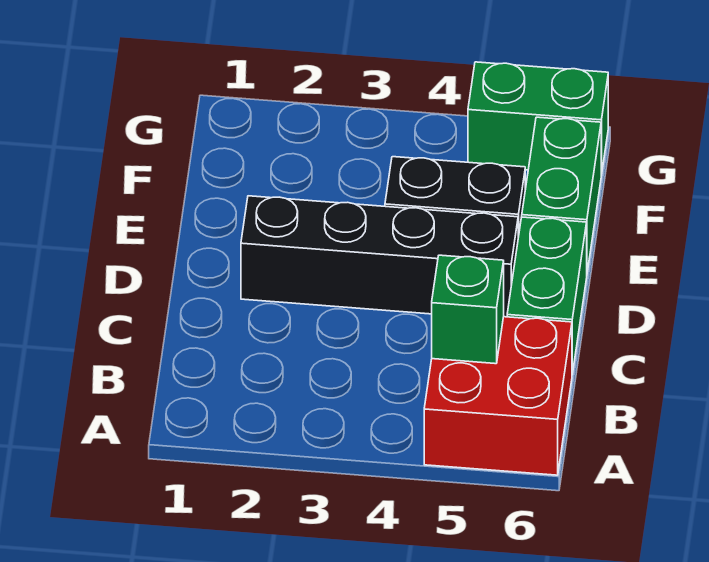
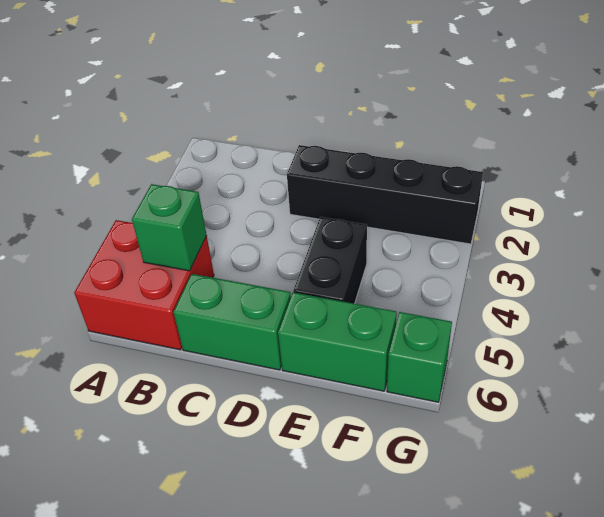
black brick D2:D5 level 1 -> black brick D2:G2 level 1
green brick G5:G6 level 1 -> green brick G6 level 1

